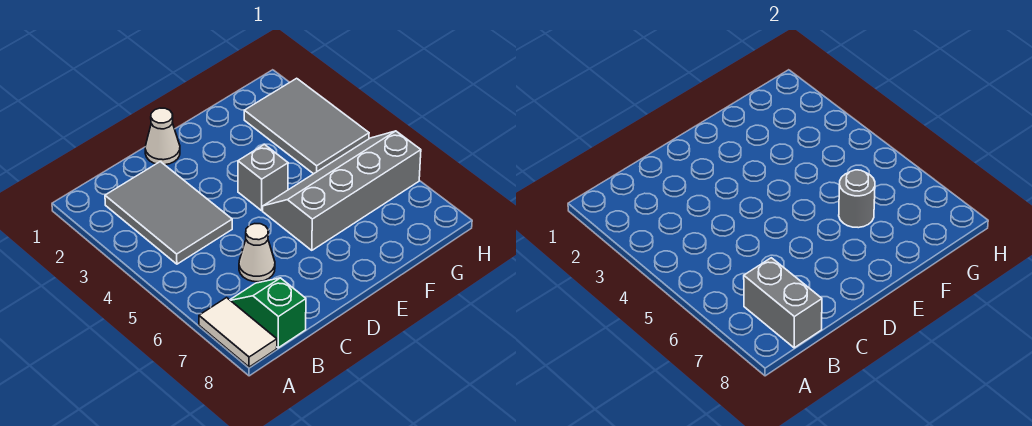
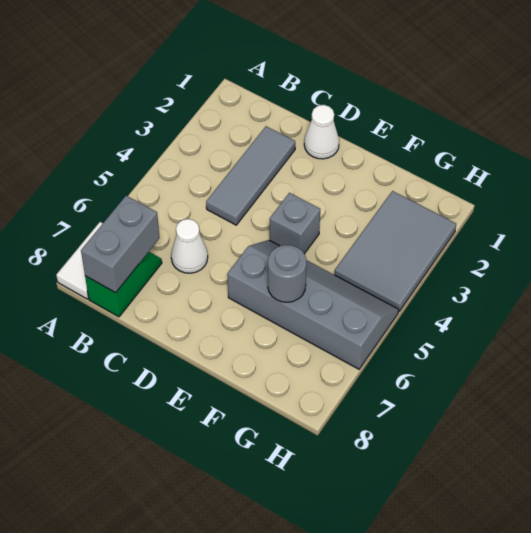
grey tile B2:C4 level 1 -> grey tile C2:C4 level 1

